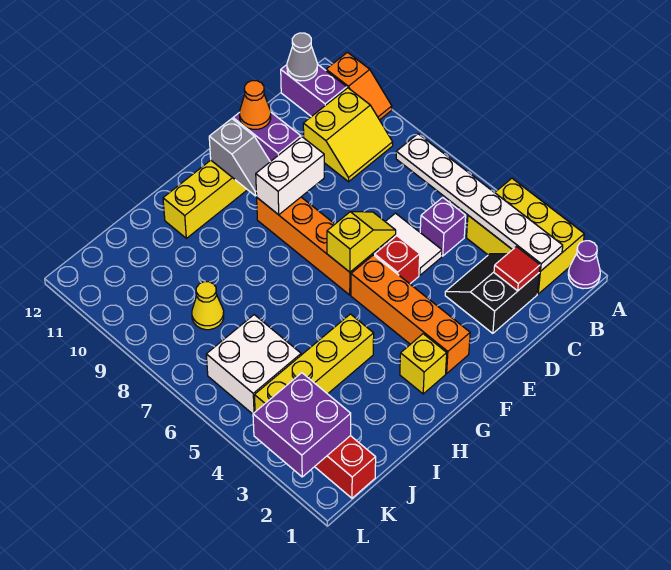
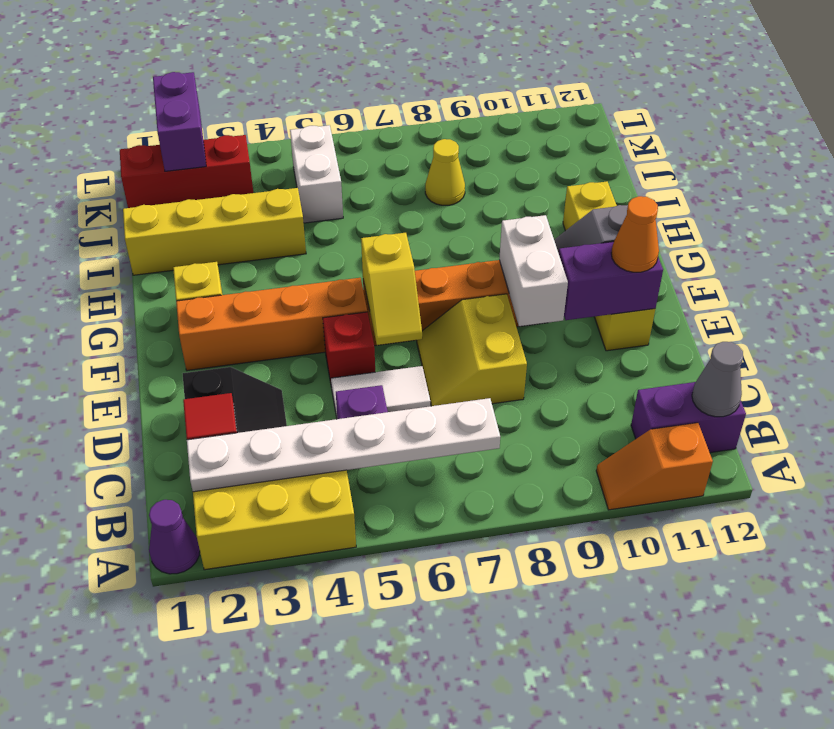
yellow slope B9:C10 level 1 top 10 -> yellow slope D7:E8 level 1 top 8
yellow brick H4:K4 level 1 -> yellow brick I1:I4 level 1
white brick J5:K6 level 1 -> white brick J5:K5 level 1
purple brick K2:L3 level 2 -> purple brick K2:L2 level 2

